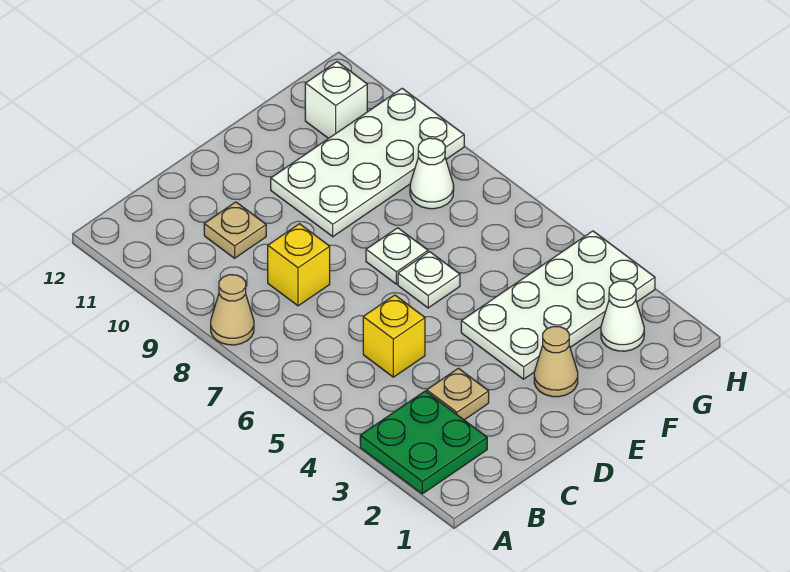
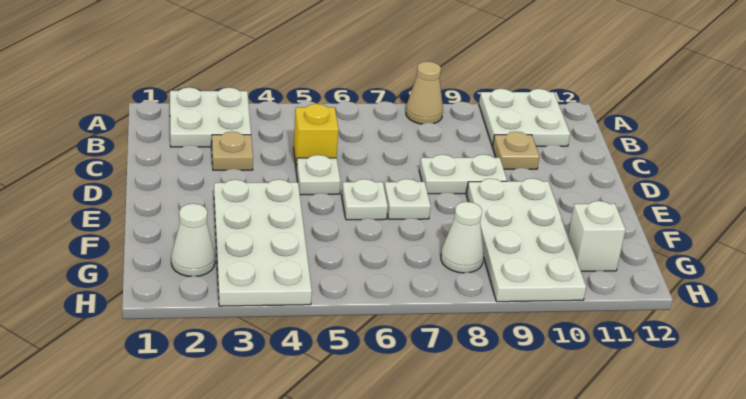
green plate A2:B3 level 1 -> white plate A2:B3 level 1
none -> white plate A10:B11 level 1
yellow brick C8 level 1 -> none
none -> white plate D5 level 1
none -> white plate D8:D9 level 1
tan cone E2 level 1 -> none

